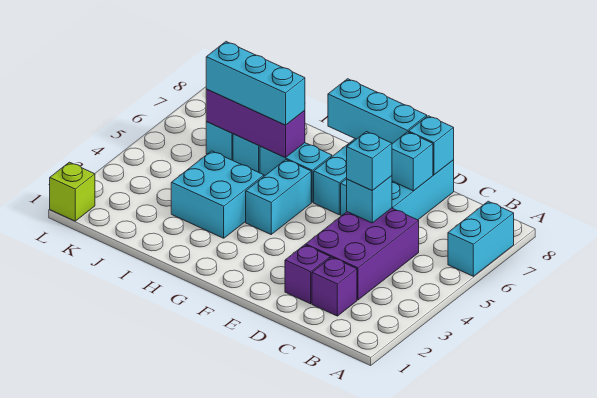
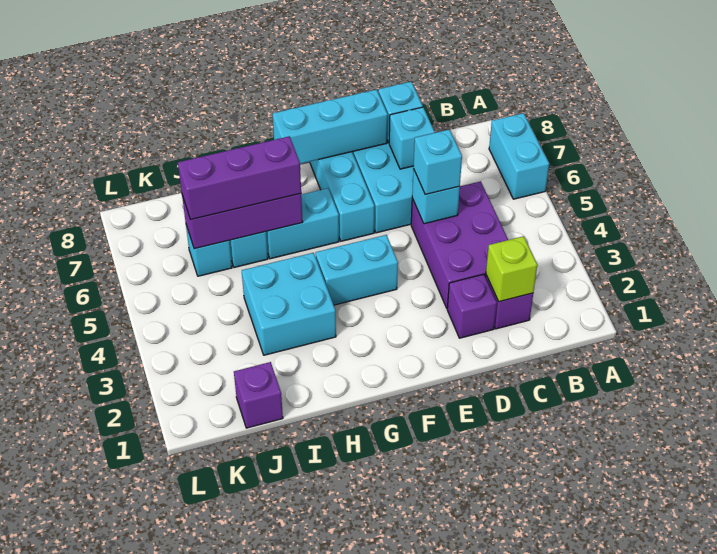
cyan brick G4:G5 level 1 -> cyan brick F4:G4 level 1
cyan brick H6:J6 level 3 -> purple brick H6:J6 level 3
none -> purple brick J1 level 1
lime brick L1 level 1 -> lime brick C2 level 2

